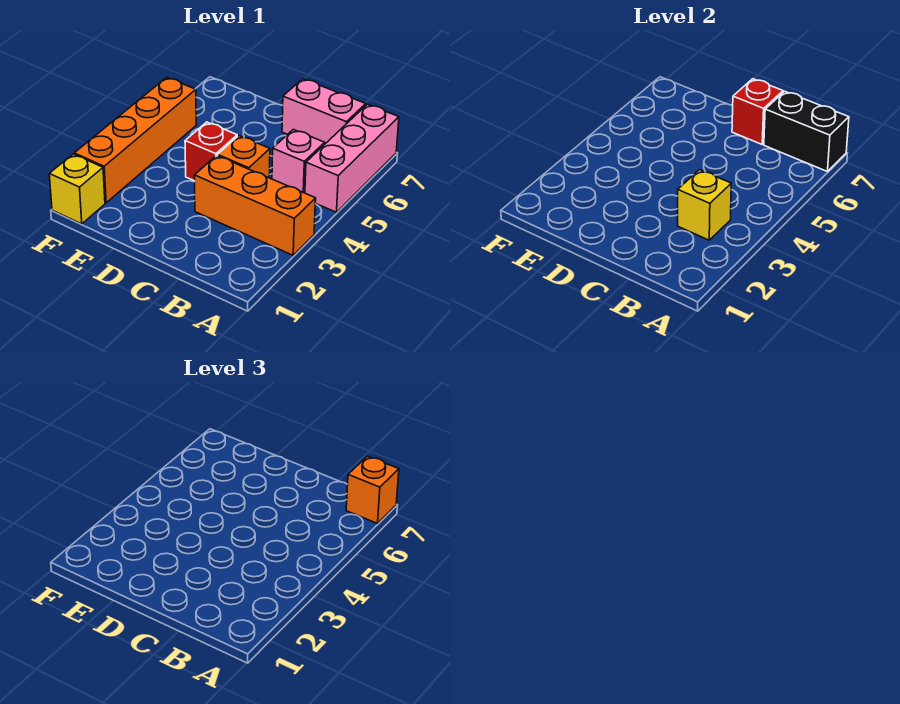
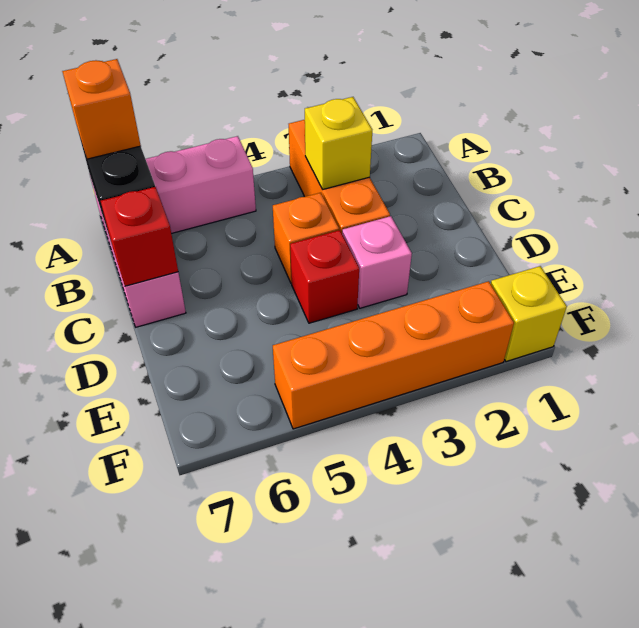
pink brick B5 level 1 -> pink brick D3 level 1

